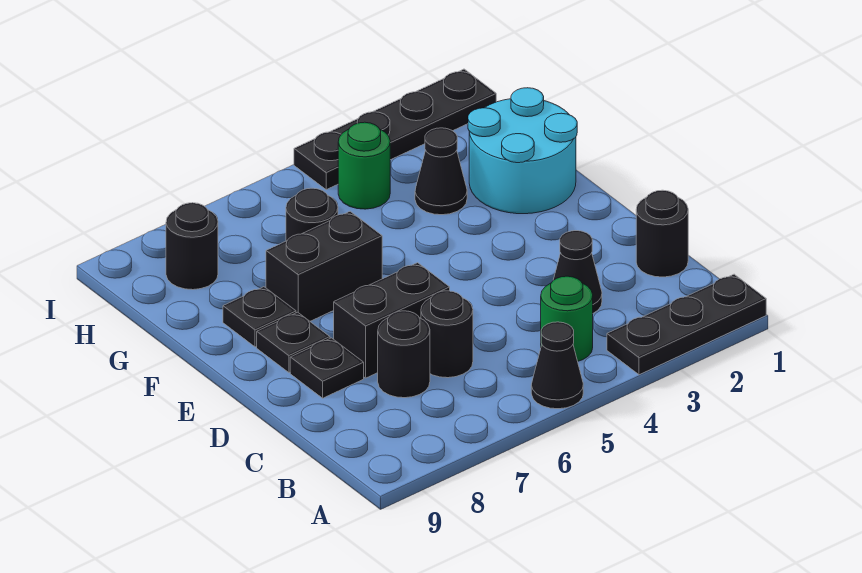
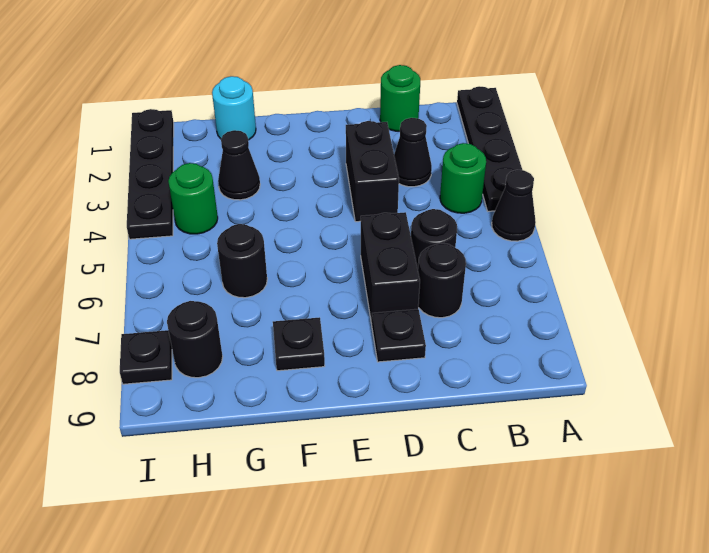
black plate A1:A3 level 1 -> black plate A1:A4 level 1
black round brick C1 level 1 -> green round brick C1 level 1
black plate E8 level 1 -> black plate I8 level 1
cyan round brick F1:G2 level 1 -> cyan round brick G1 level 1
black brick F6:F7 level 1 -> black brick D3:D4 level 1

